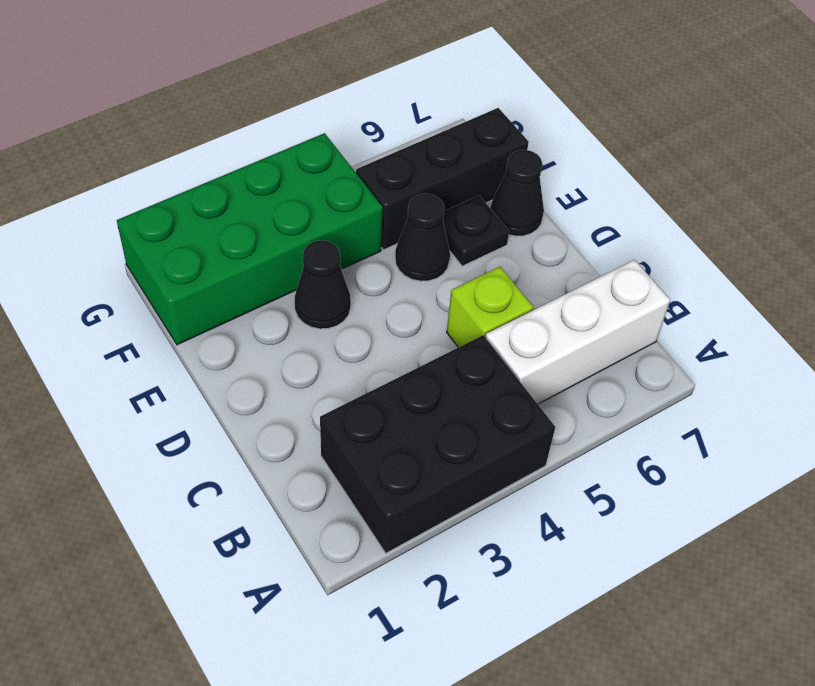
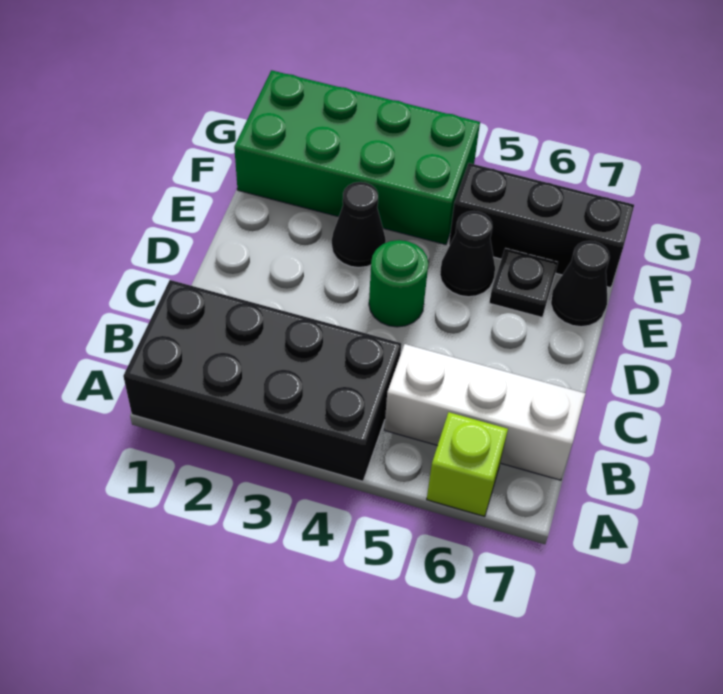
black brick A2:B4 level 1 -> black brick A1:B4 level 1
lime brick C5 level 1 -> lime brick A6 level 1
none -> green round brick D4 level 1

